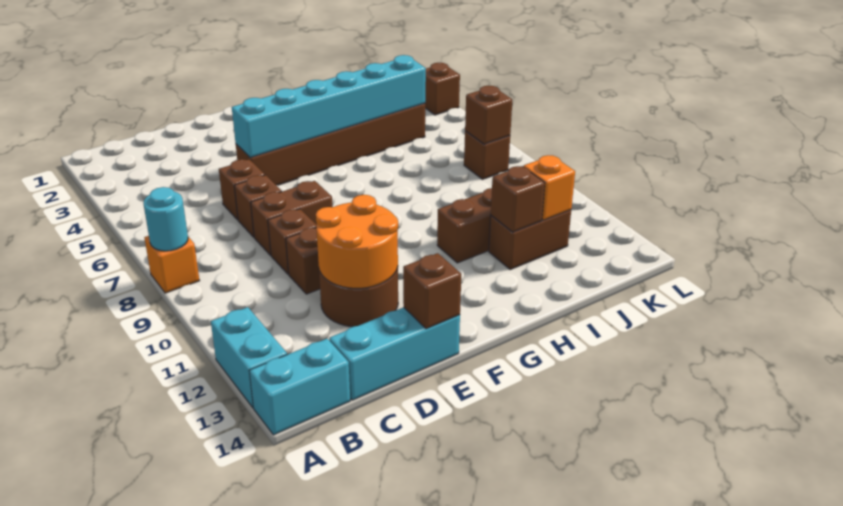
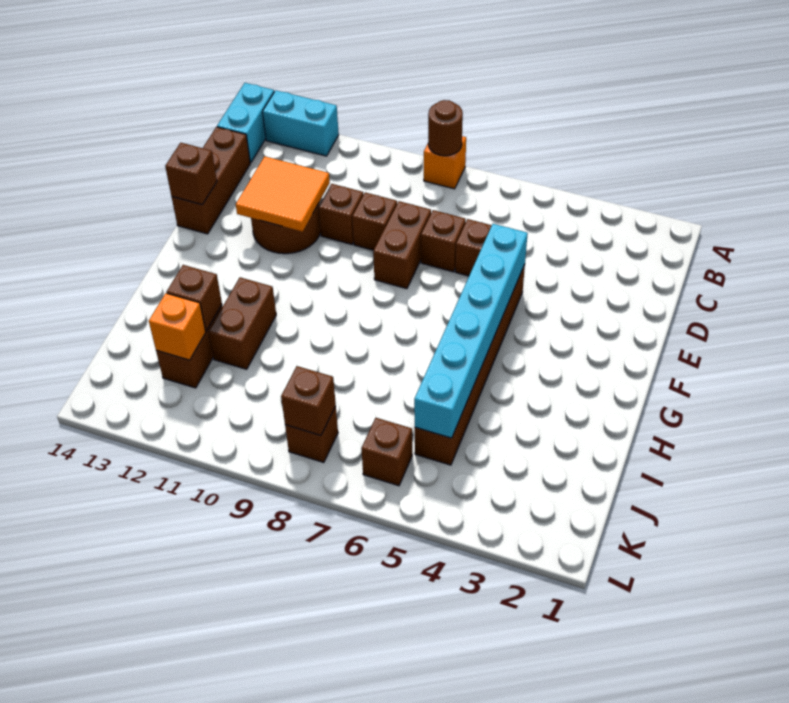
cyan round brick A8 level 2 -> brown round brick A8 level 2
cyan brick C14:E14 level 1 -> brown brick C14:E14 level 1
orange round brick D11:E12 level 2 -> orange tile D11:E12 level 2
brown brick L4 level 1 -> brown brick K6 level 1

